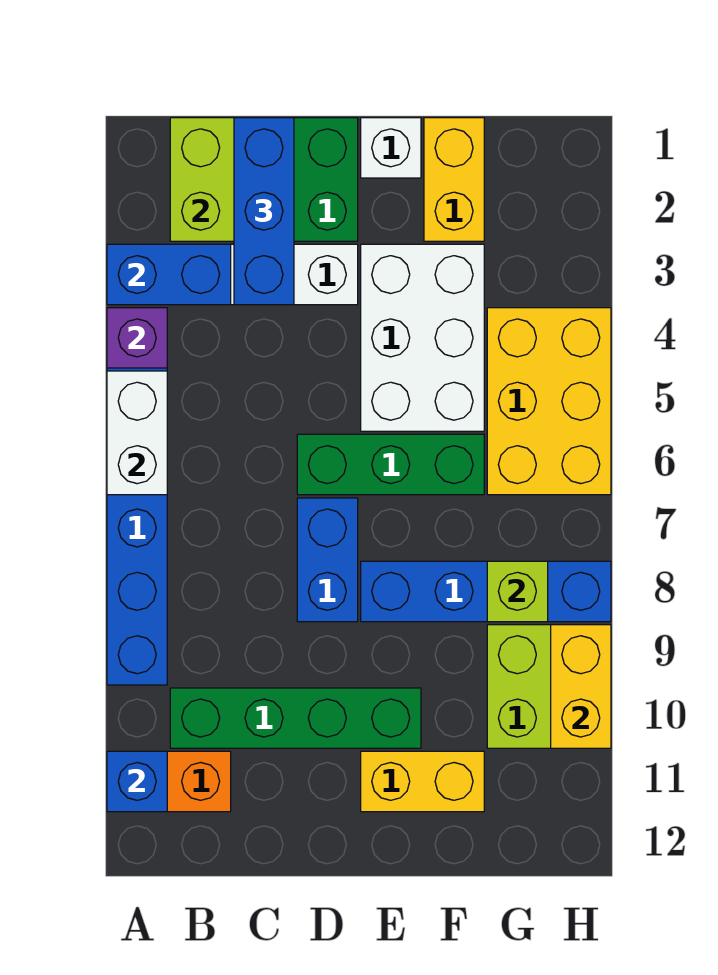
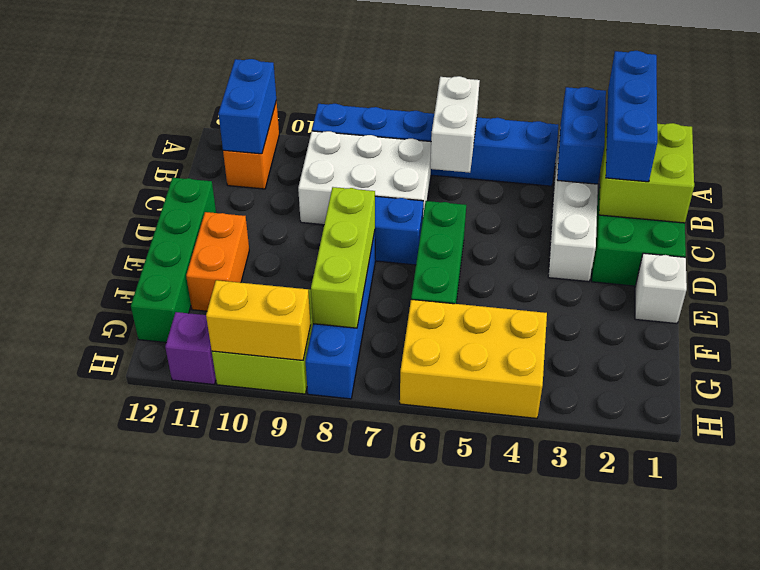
purple brick A4 level 2 -> purple brick H11 level 1
white brick A5:A6 level 2 -> white brick A6:B6 level 2
blue brick A11 level 2 -> blue brick A11:B11 level 2
green brick B10:E10 level 1 -> green brick D12:G12 level 1
blue brick C1:C3 level 3 -> blue brick A2:C2 level 3
white brick E3:F5 level 1 -> white brick B7:C9 level 1
yellow brick E11:F11 level 1 -> orange brick E11:F11 level 1
yellow brick F1:F2 level 1 -> none
lime brick G8 level 2 -> lime brick E8:G8 level 2

